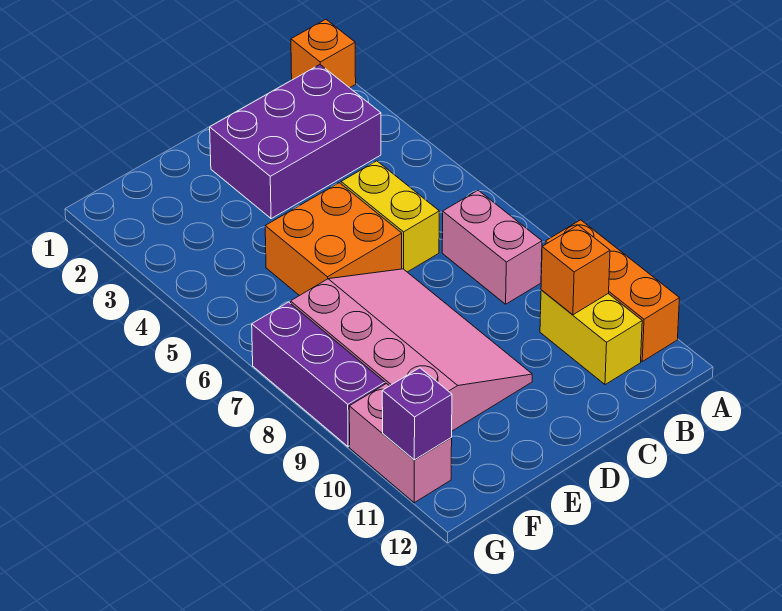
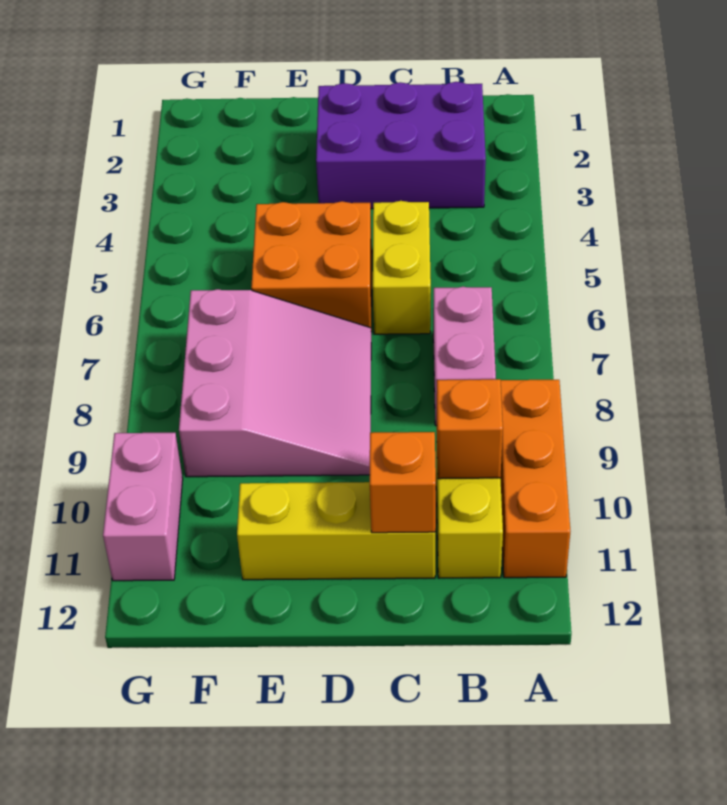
orange brick A1 level 1 -> orange brick C11 level 2
none -> yellow brick C11:E11 level 1
pink slope D7:F10 level 1 top F -> pink slope D7:F9 level 1 top F
purple brick G7:G9 level 1 -> none
purple brick G11 level 2 -> none

